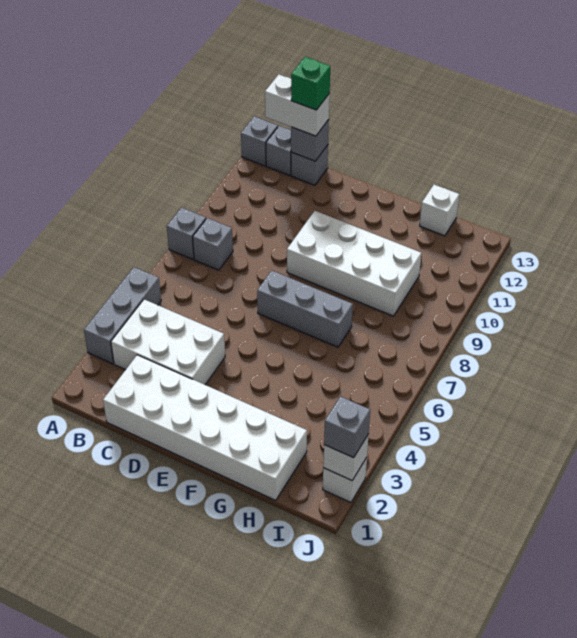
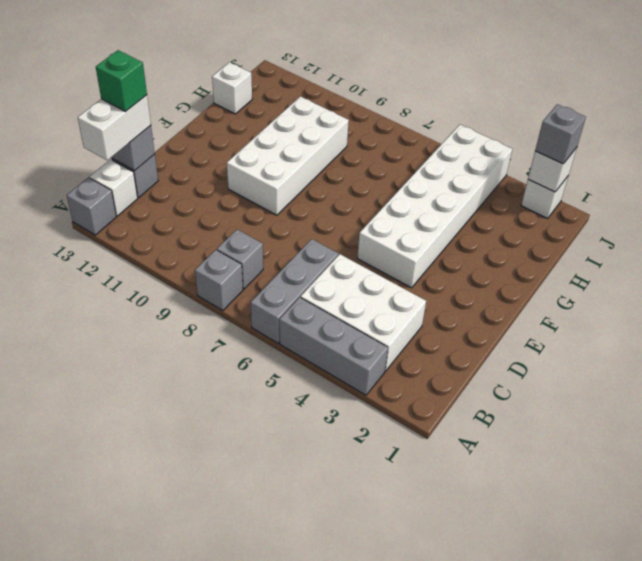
white brick B3:D4 level 1 -> white brick B3:C5 level 1
grey brick B13 level 1 -> white brick B13 level 1
white brick C1:H2 level 1 -> white brick E4:J5 level 1
grey brick E7:G7 level 1 -> grey brick A6:C6 level 1

